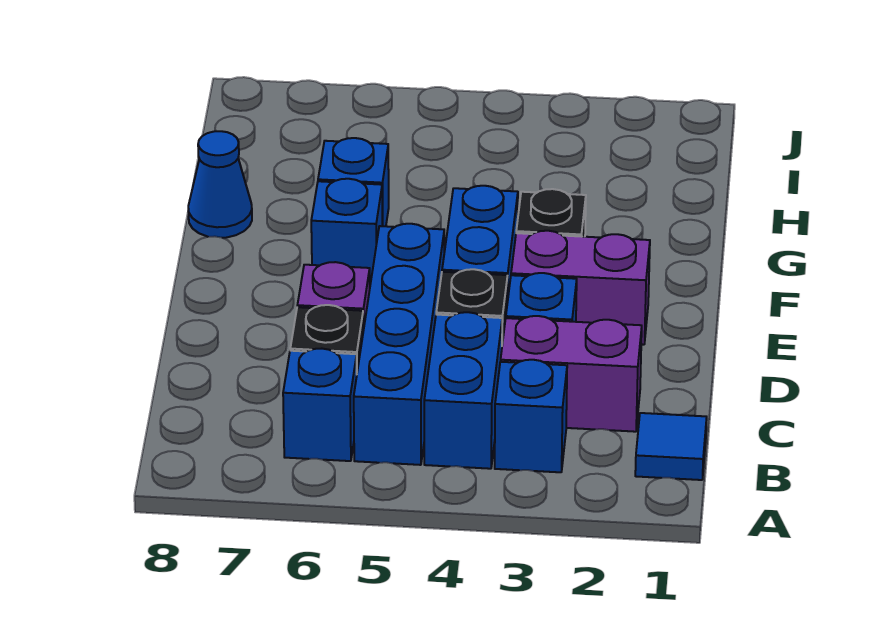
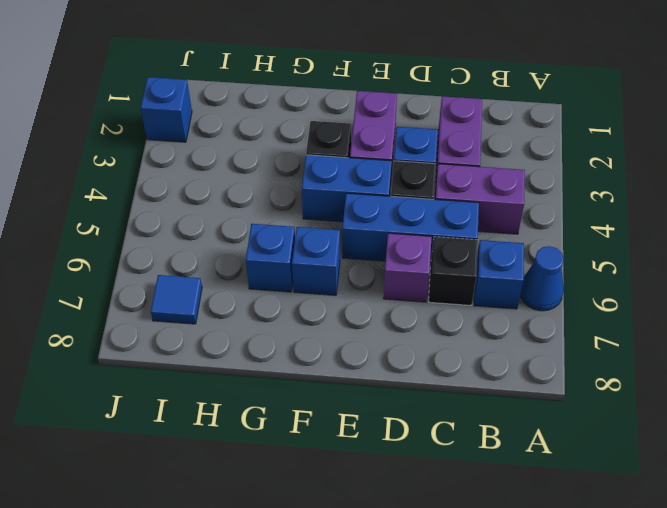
blue tile B1 level 1 -> blue tile I7 level 1
blue brick B3 level 1 -> blue brick J2 level 1
blue brick B4:C4 level 1 -> purple brick B4:C4 level 1
blue brick B5:E5 level 1 -> blue brick C5:E5 level 1
blue cone G8 level 1 -> blue cone A6 level 1

